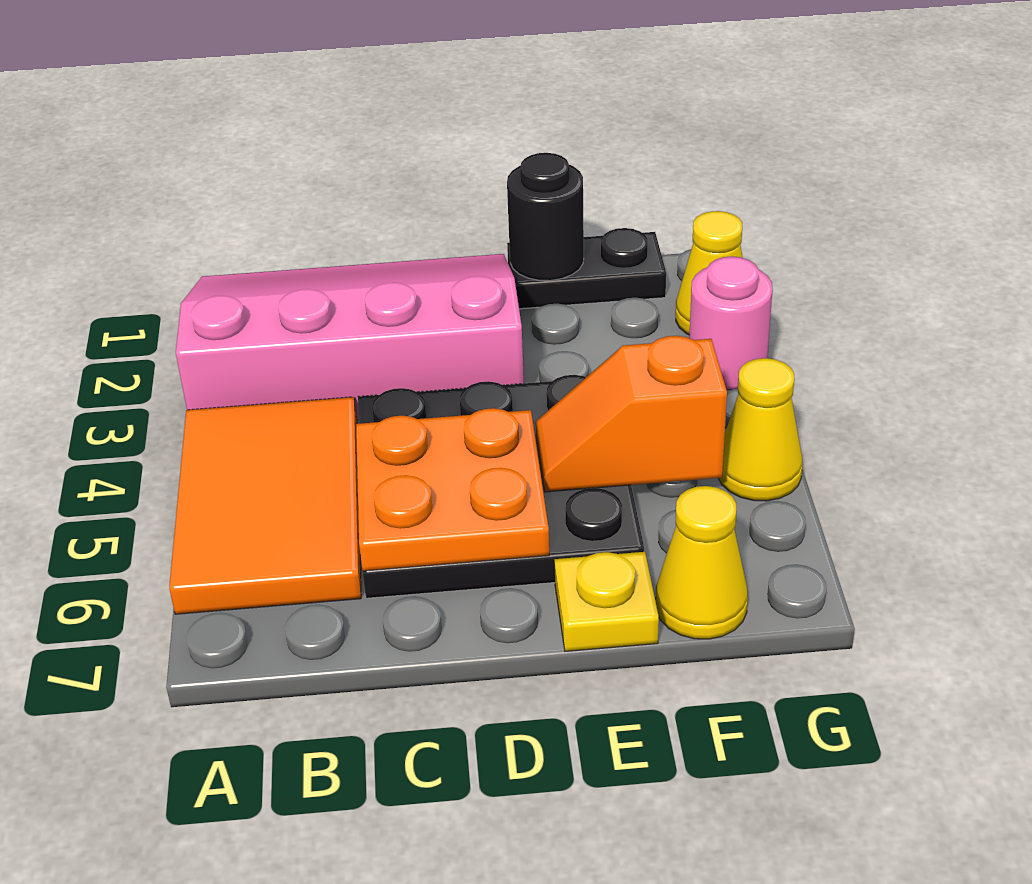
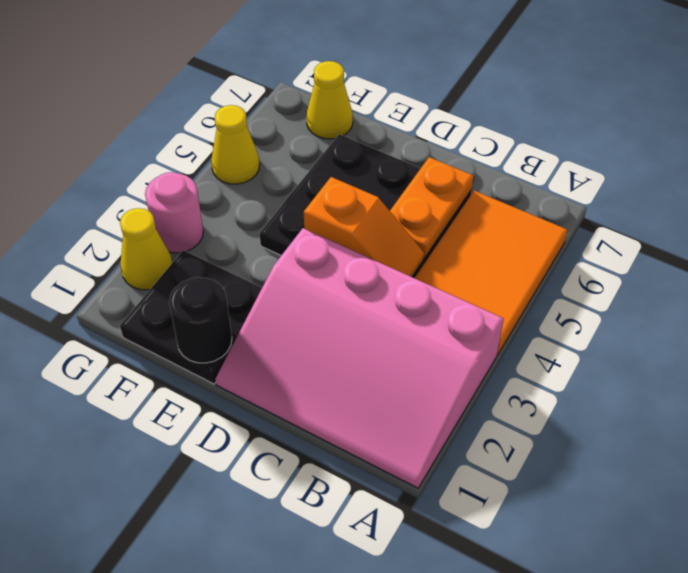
orange plate C5:D6 level 2 -> orange plate C5:C6 level 2
black plate E1:F1 level 1 -> black plate E1:F2 level 1
orange slope E5:F5 level 2 top F -> orange slope C4:D4 level 2 top D
yellow plate E7 level 1 -> none

